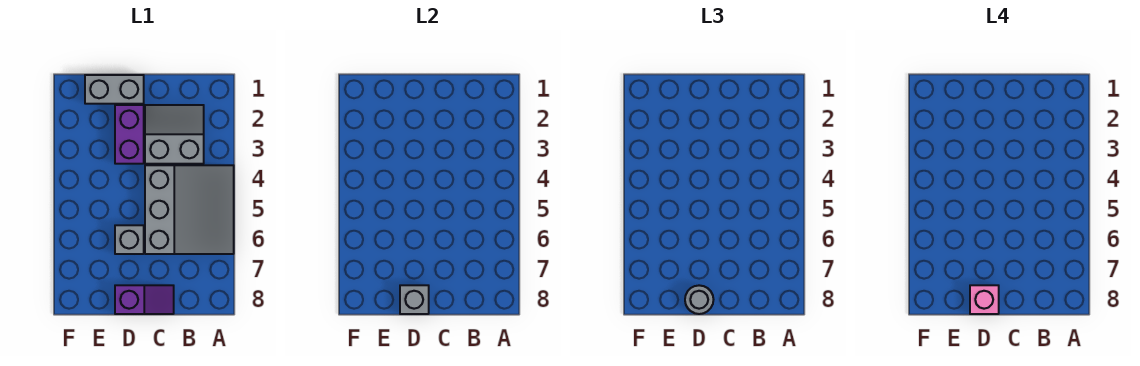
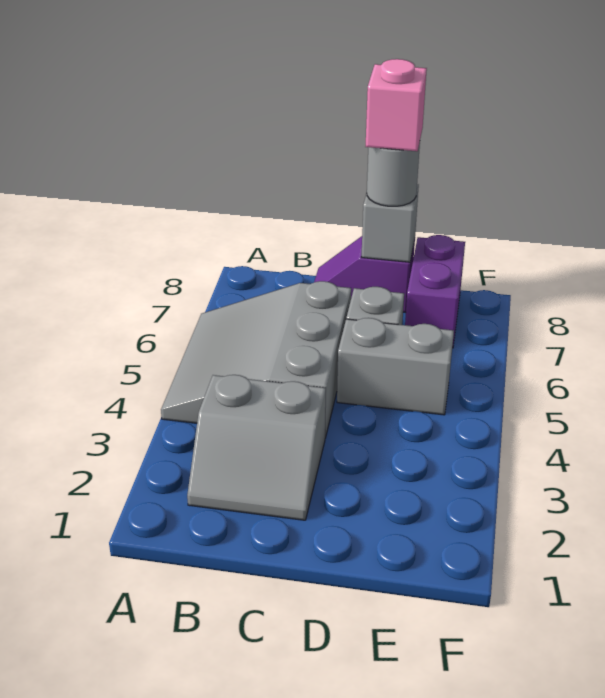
grey brick D1:E1 level 1 -> grey brick D5:E5 level 1
purple brick D2:D3 level 1 -> purple brick E7:E8 level 1

